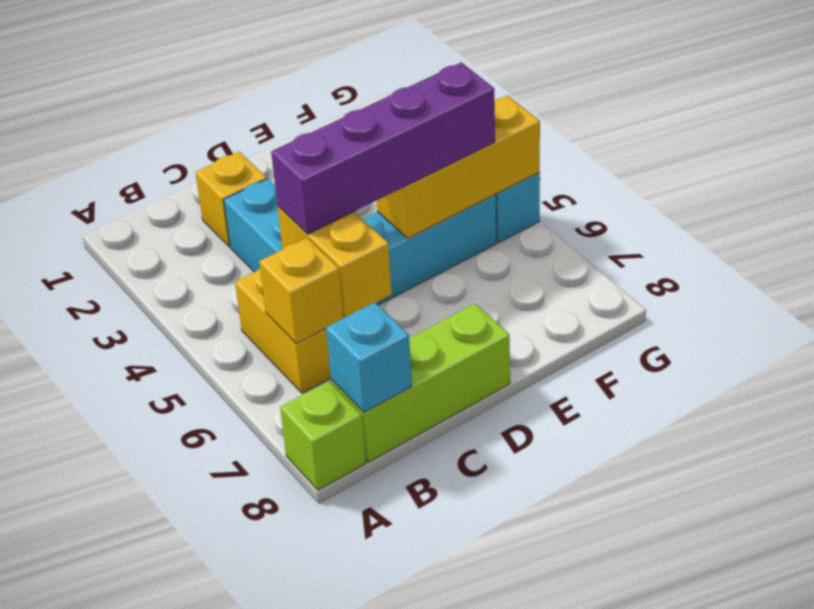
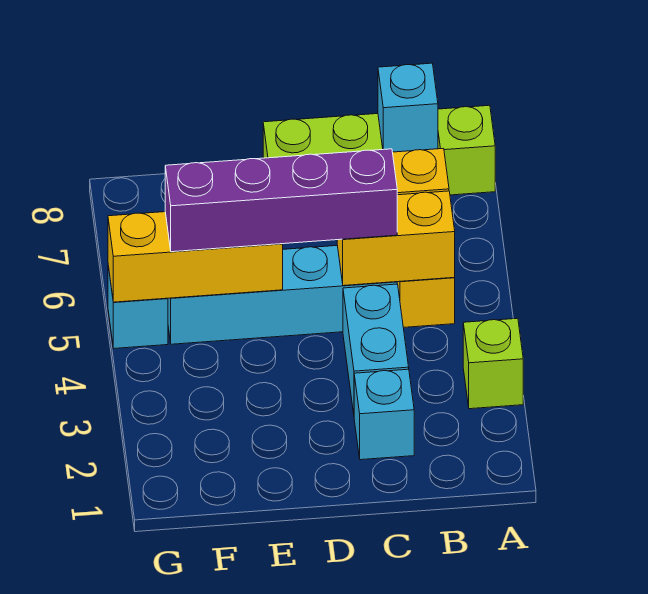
none -> lime brick A3 level 1
yellow brick C2 level 1 -> cyan brick C2 level 1
yellow brick C5:C6 level 2 -> yellow brick B5:C5 level 2

